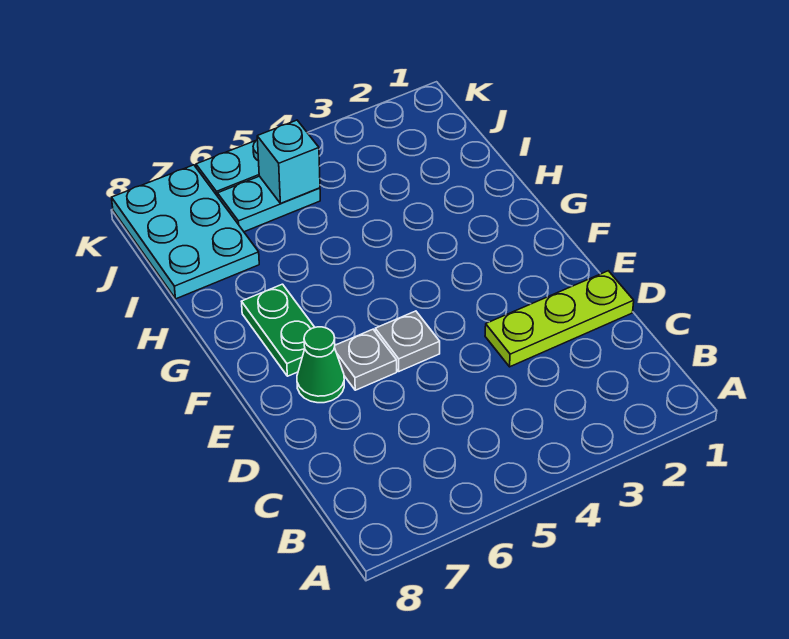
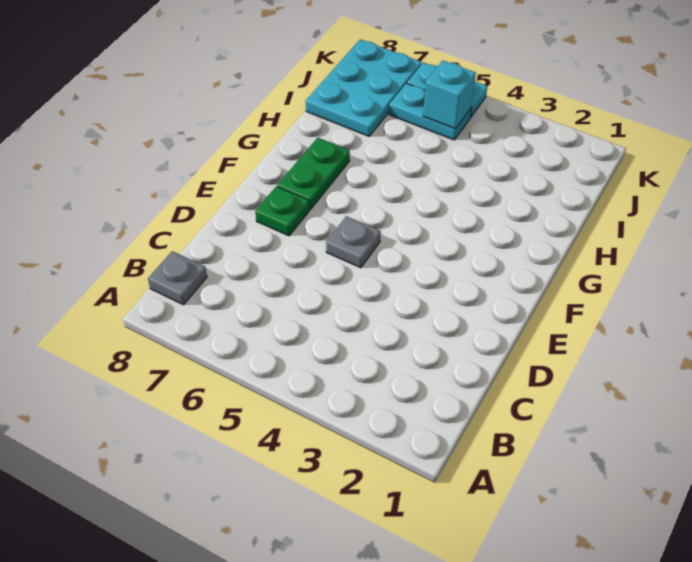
lime plate D1:D3 level 1 -> none
grey plate E6 level 1 -> grey plate B8 level 1
green cone E7 level 1 -> green plate E7 level 1

